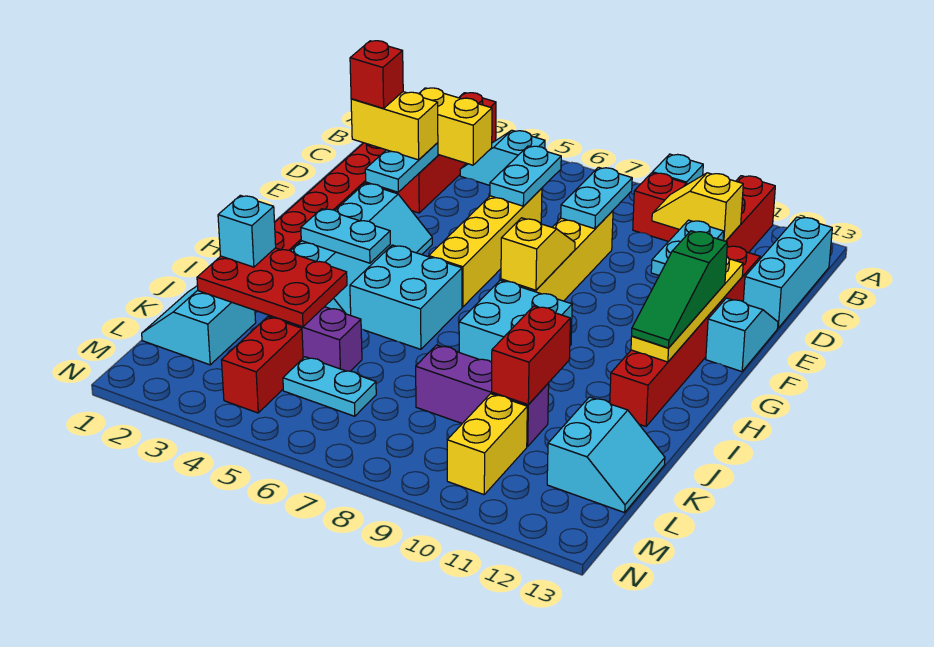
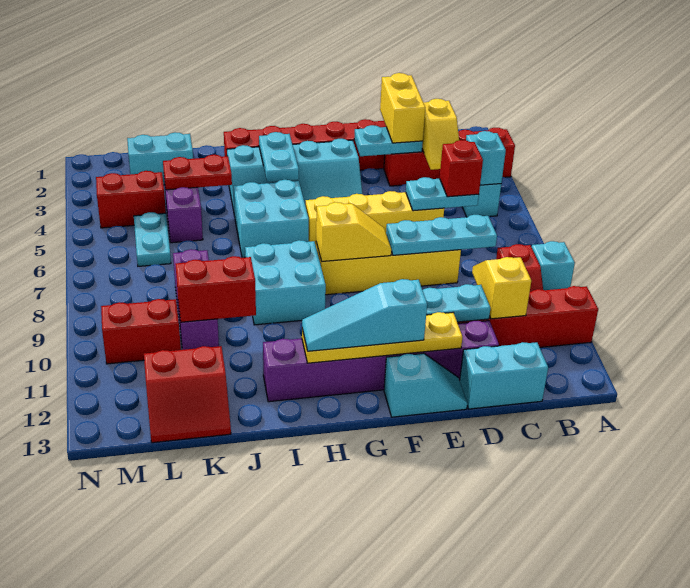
cyan brick B13:D13 level 1 -> cyan brick C13:D13 level 1
yellow brick C3:C4 level 2 -> yellow slope C3:C4 level 2 top 3
cyan plate C8:D8 level 2 -> cyan plate C8:E8 level 2
red brick D2 level 4 -> red brick C6 level 3
red brick D12:I12 level 1 -> purple brick D12:I12 level 1
green slope F12:H12 level 3 top F -> cyan slope F12:H12 level 3 top F
red plate J2:K4 level 2 -> red plate J4:K4 level 2
cyan brick J2 level 3 -> cyan brick B5 level 2
cyan slope K12:L13 level 1 top 12 -> red slope K12:L13 level 1 top 12
yellow brick L10:M10 level 1 -> red brick L10:M10 level 1

